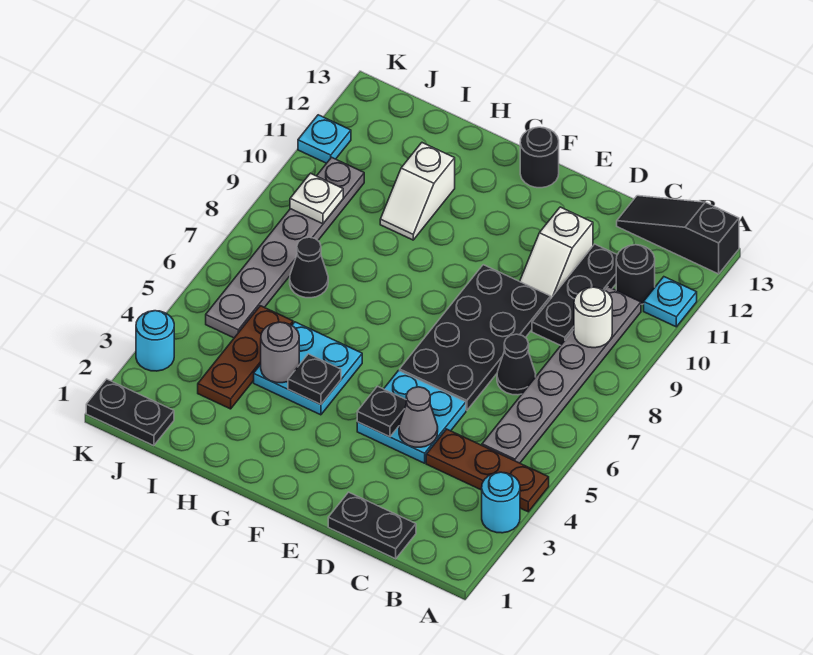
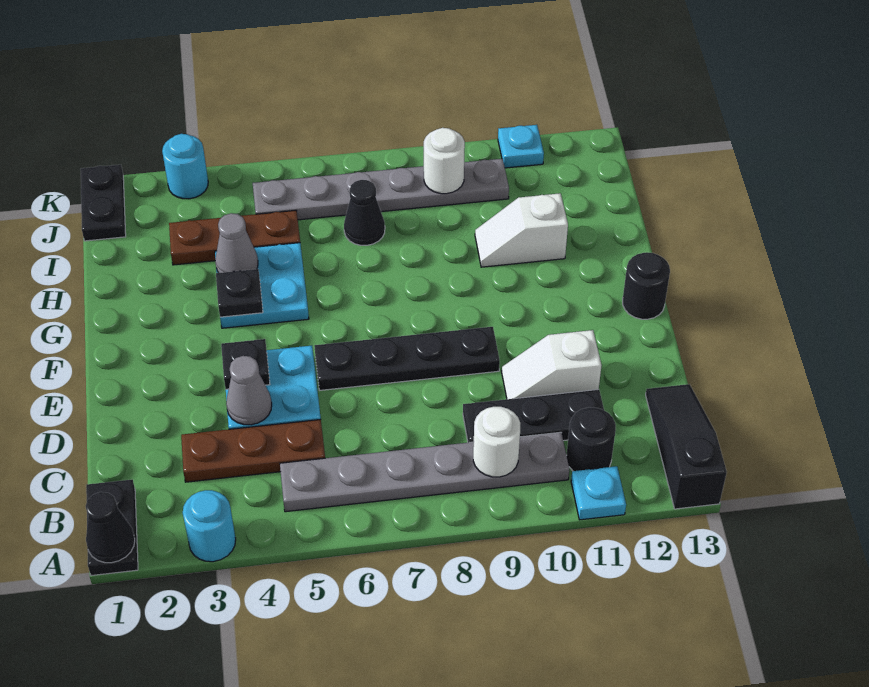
brown plate A4:C4 level 1 -> brown plate C3:C5 level 1
black plate C1:D1 level 1 -> black plate A1:B1 level 1
black cone C7 level 1 -> black cone A1 level 2
black plate D6:E9 level 1 -> black plate E6:E9 level 1
grey round brick H4 level 2 -> grey cone H4 level 2
white plate J9 level 2 -> white round brick J9 level 2

